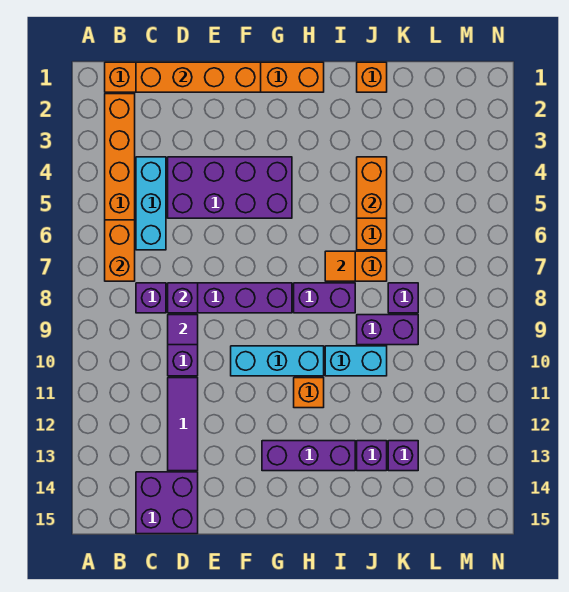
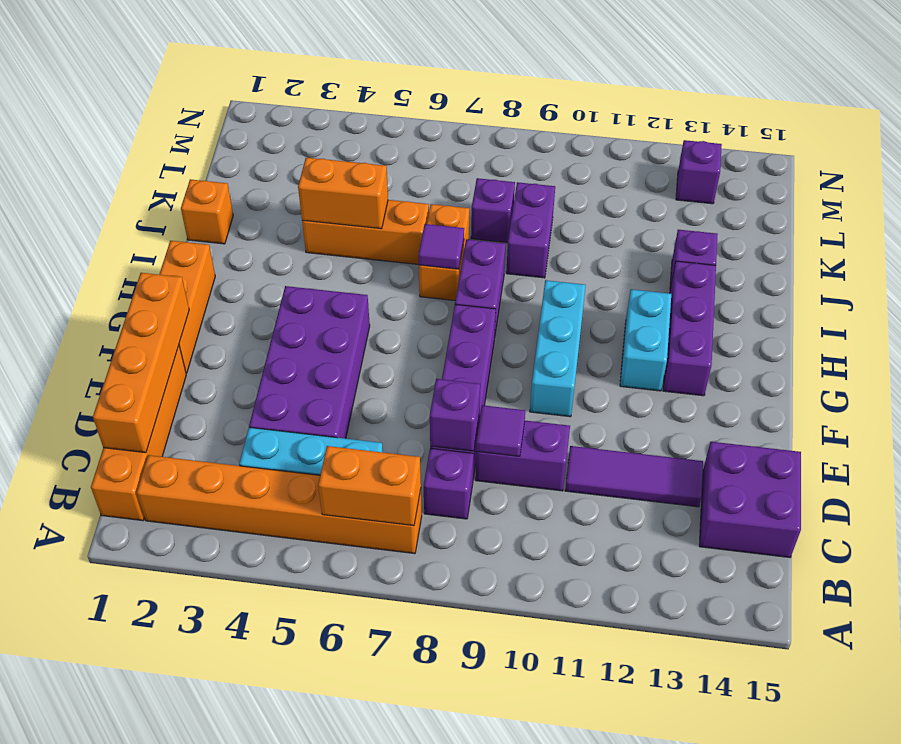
orange brick H11 level 1 -> none
orange tile I7 level 2 -> purple tile I7 level 2
cyan brick I10:J10 level 1 -> cyan brick G12:H12 level 1
purple brick K13 level 1 -> purple brick M13 level 1

